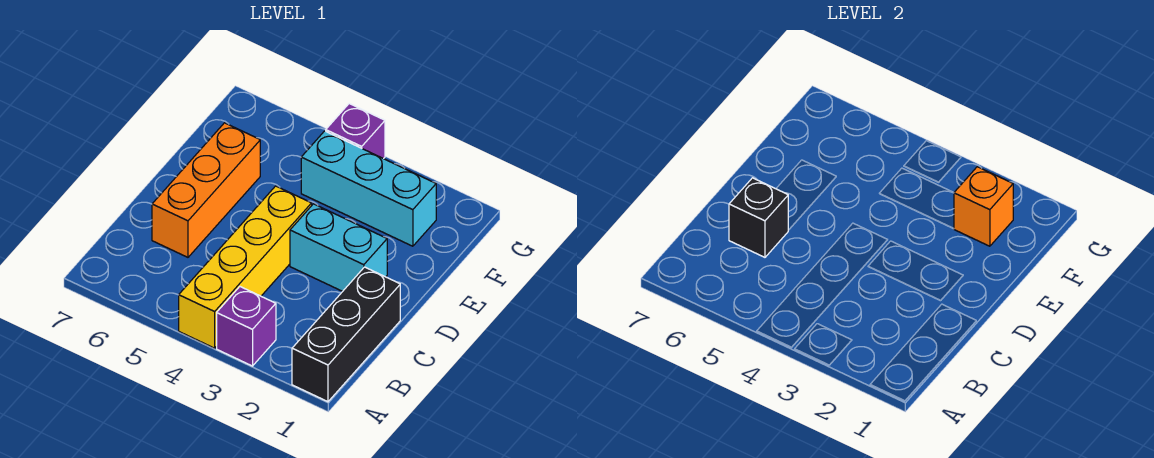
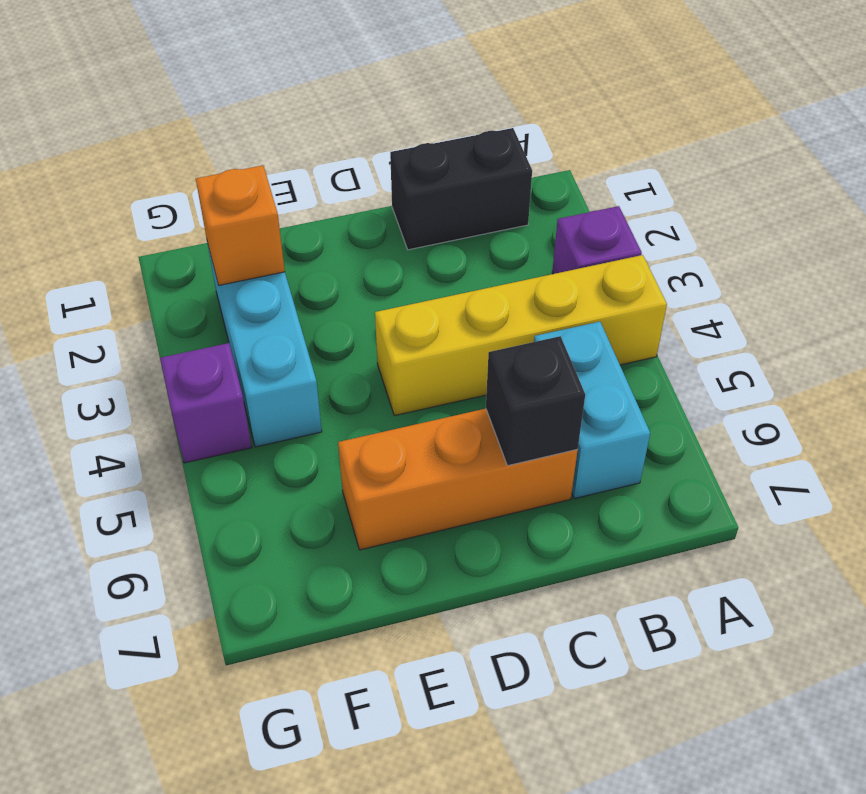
black brick A1:C1 level 1 -> black brick B1:C1 level 1
cyan brick D2:D3 level 1 -> cyan brick B5:B6 level 1

